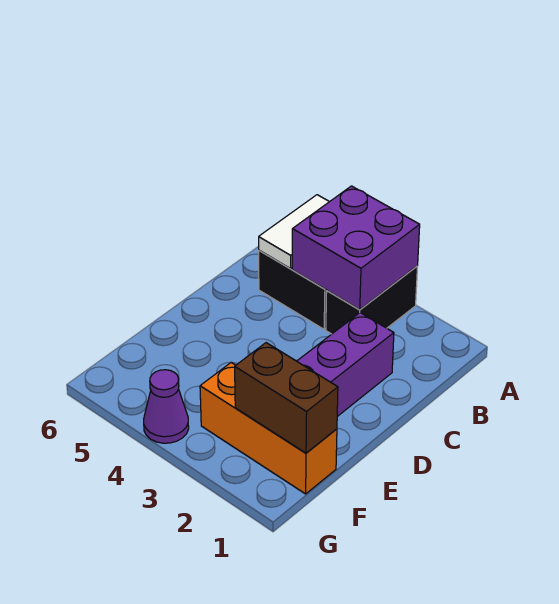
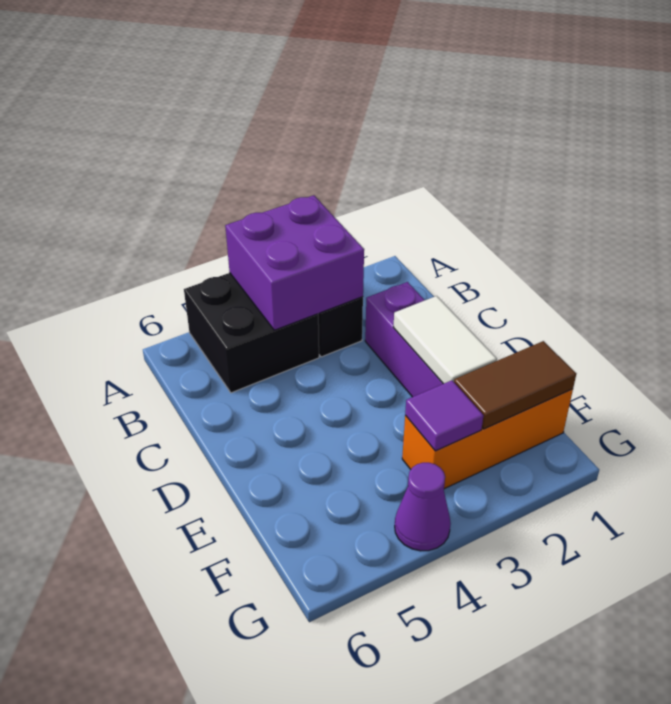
white tile A5:B5 level 2 -> white tile D2:E2 level 2
brown brick F1:F2 level 2 -> brown tile F1:F2 level 2
none -> purple tile F3 level 2

